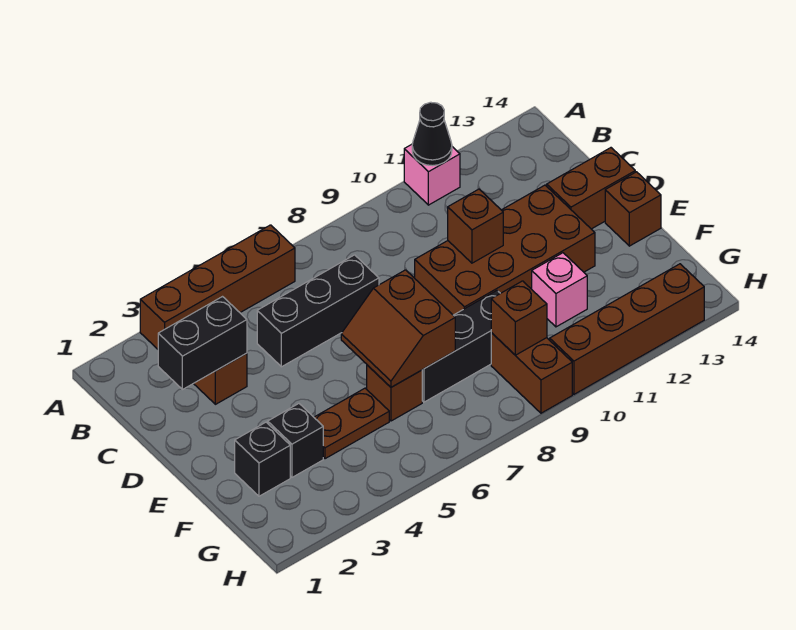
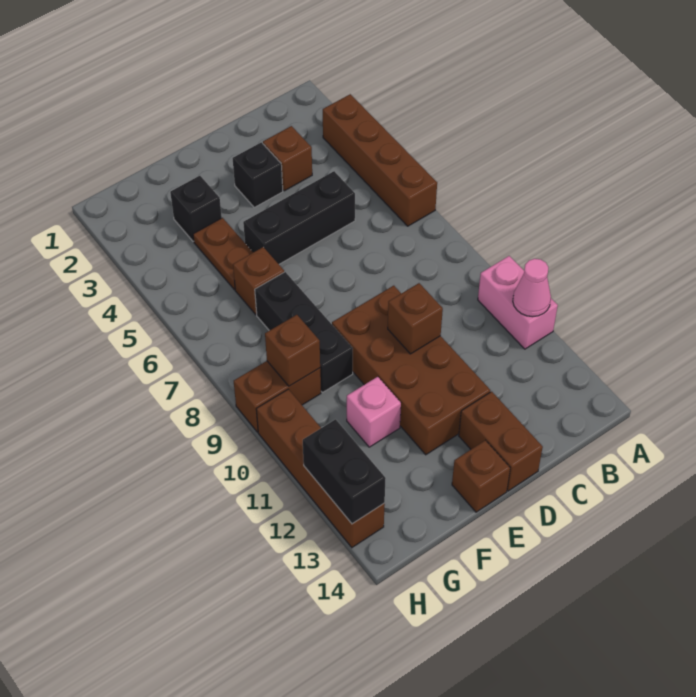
pink brick A11 level 1 -> pink brick A10:A11 level 1
black cone A11 level 2 -> pink cone A11 level 2
black brick C2:C3 level 2 -> black brick H12:H13 level 2
black brick C5:C7 level 1 -> black brick C5:E5 level 1
brown slope E6:F7 level 2 top 7 -> none
black brick F2 level 1 -> black brick D3 level 1

